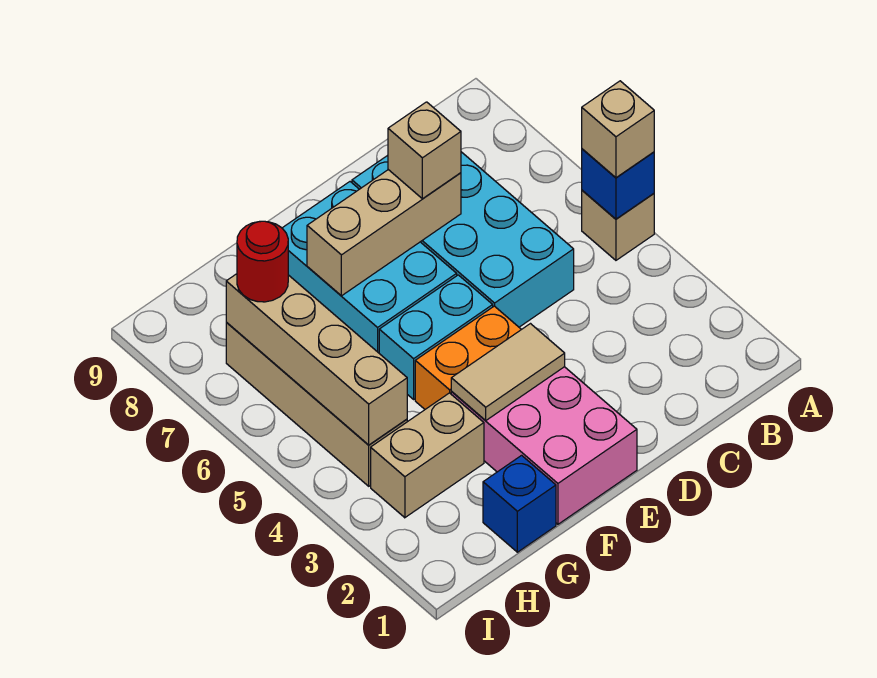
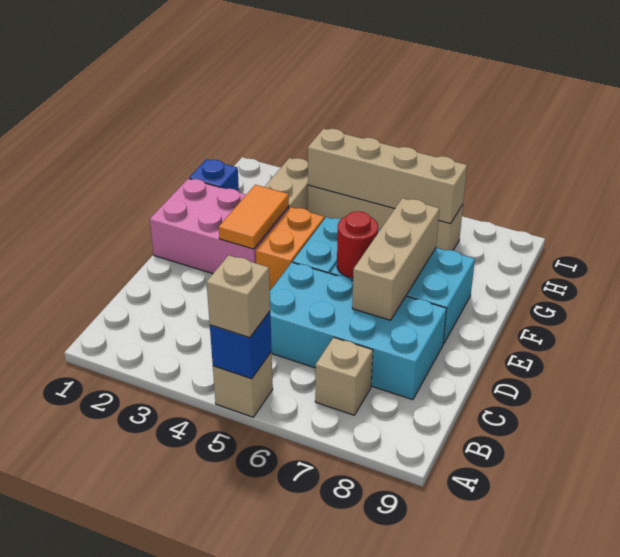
tan brick D7 level 3 -> tan brick B7 level 1
tan tile E3:F3 level 2 -> orange tile E3:F3 level 2
red round brick H7 level 3 -> red round brick E6 level 2

